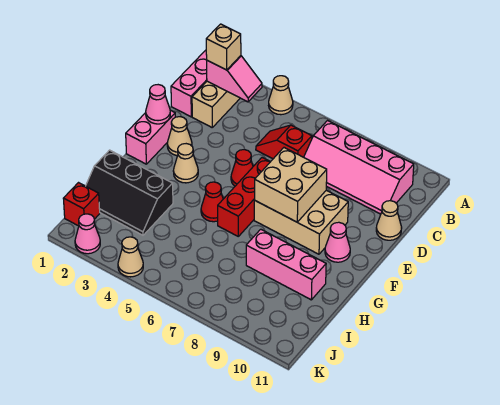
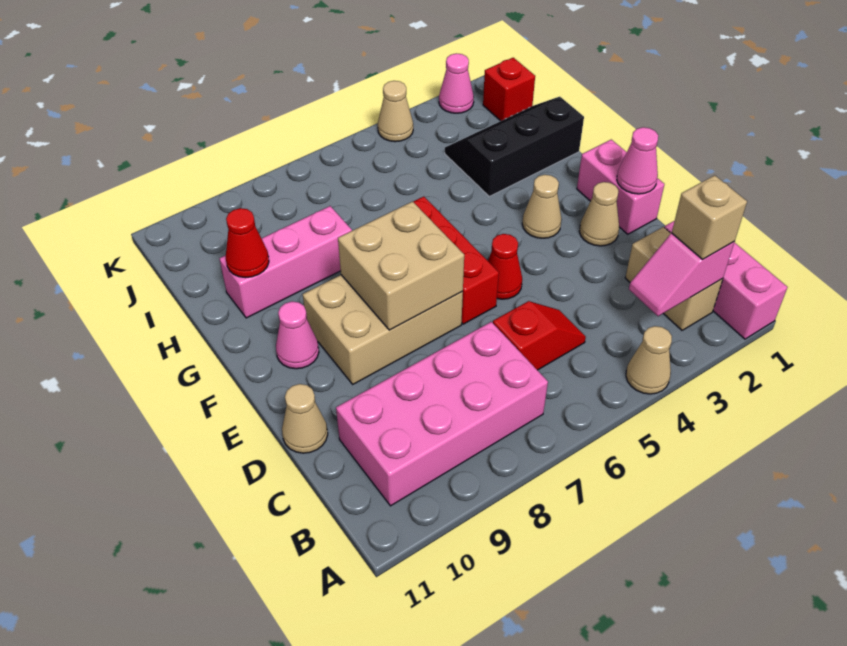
pink slope B7:C10 level 1 top B -> pink brick B7:C10 level 1
red cone G5 level 1 -> red cone H10 level 2

